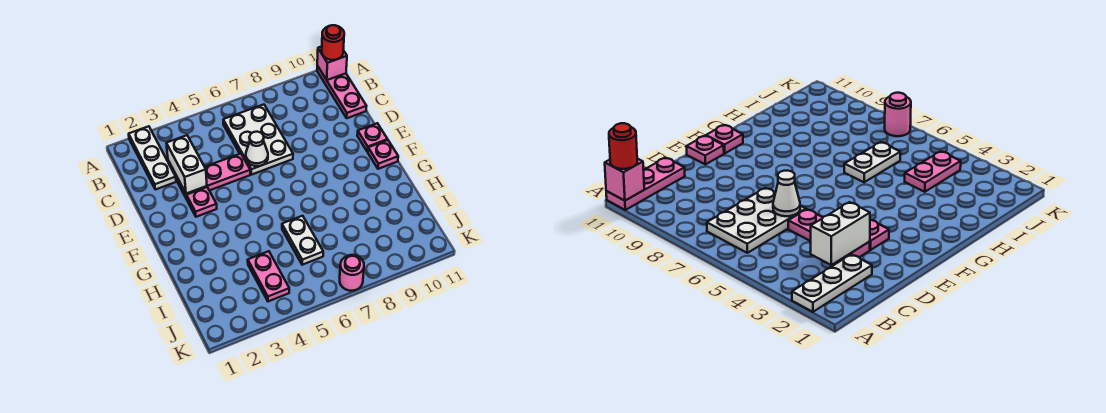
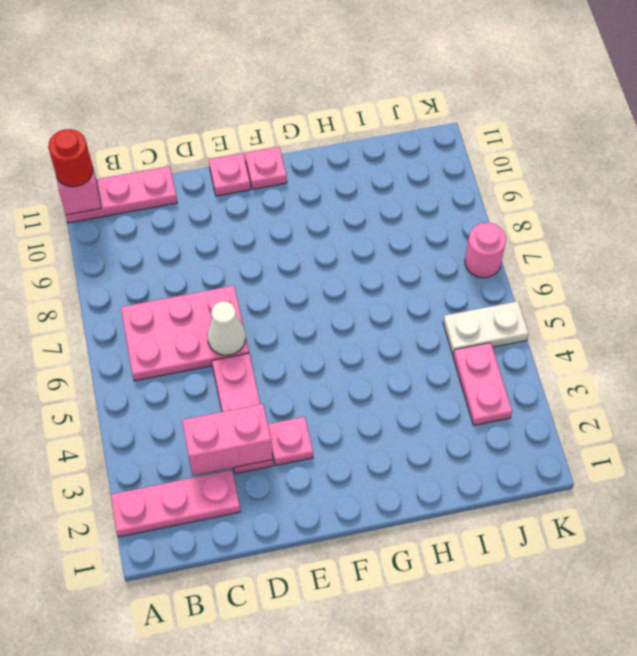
white plate A2:C2 level 1 -> pink plate A2:C2 level 1
white plate B6:D7 level 1 -> pink plate B6:D7 level 1
white brick C3:D3 level 2 -> pink brick C3:D3 level 2
white plate H6:I6 level 1 -> white plate J5:K5 level 1
pink plate I4:J4 level 1 -> pink plate J3:J4 level 1

